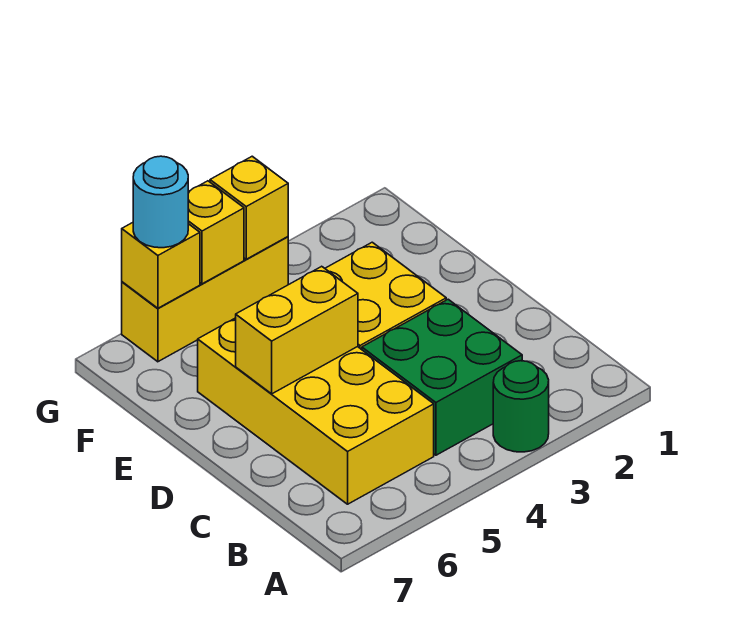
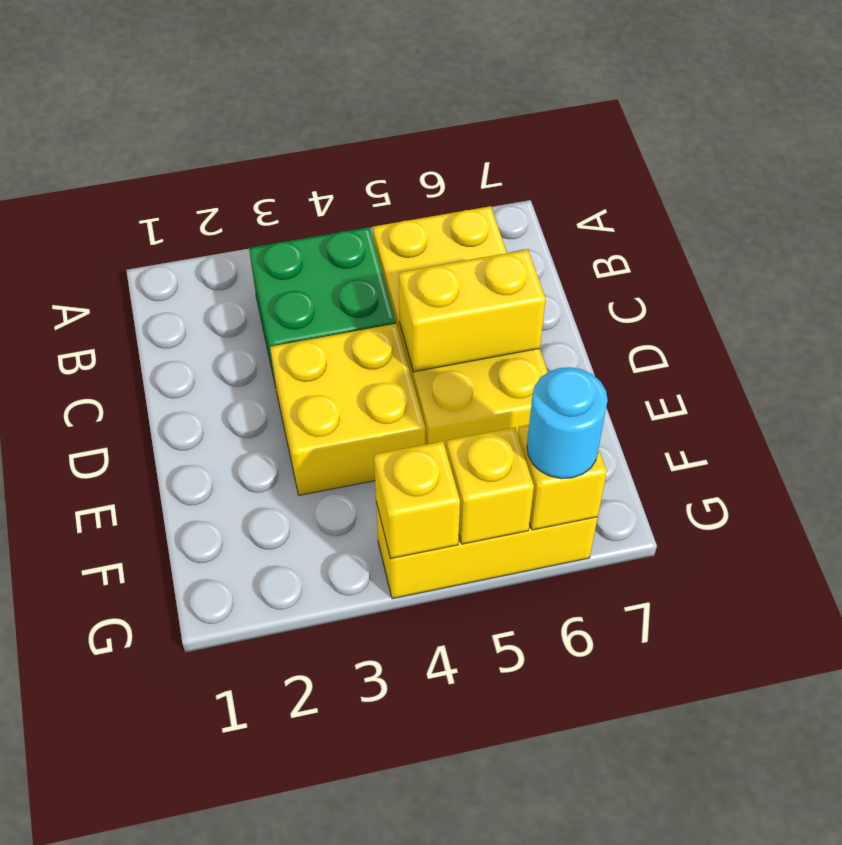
green round brick A3 level 1 -> none

